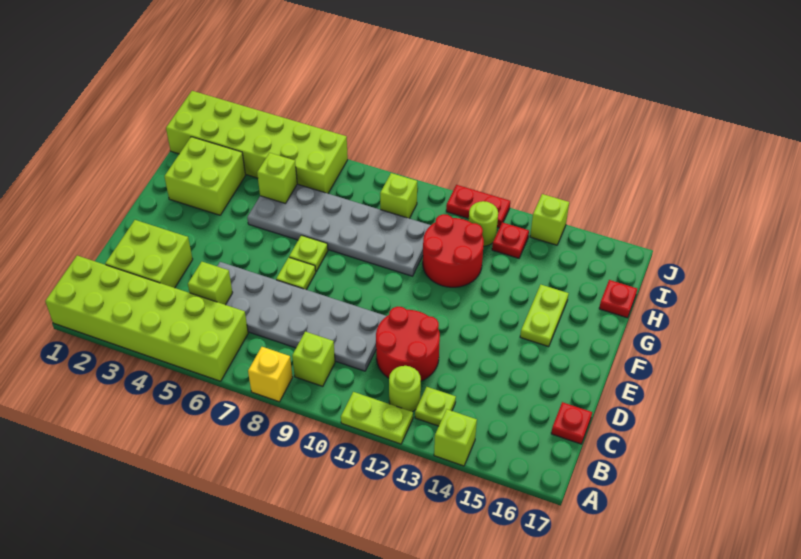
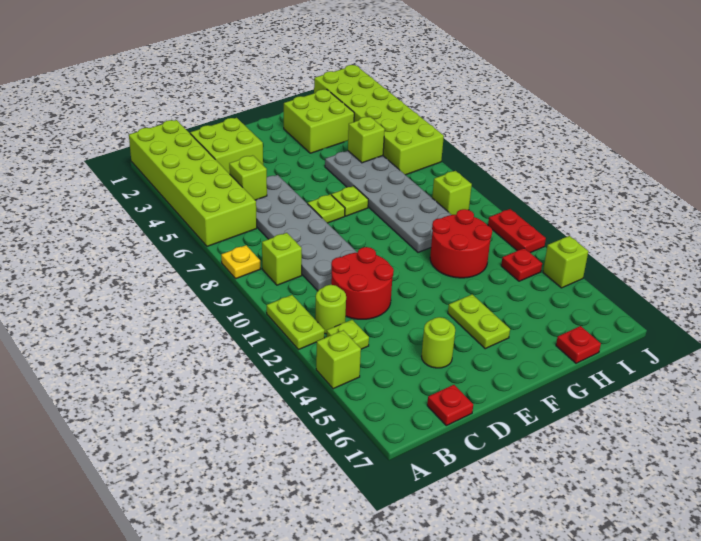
yellow brick A8 level 1 -> yellow plate A8 level 1
lime plate F15:G15 level 1 -> lime plate F14:F15 level 1
lime round brick I12 level 1 -> lime round brick D15 level 1

